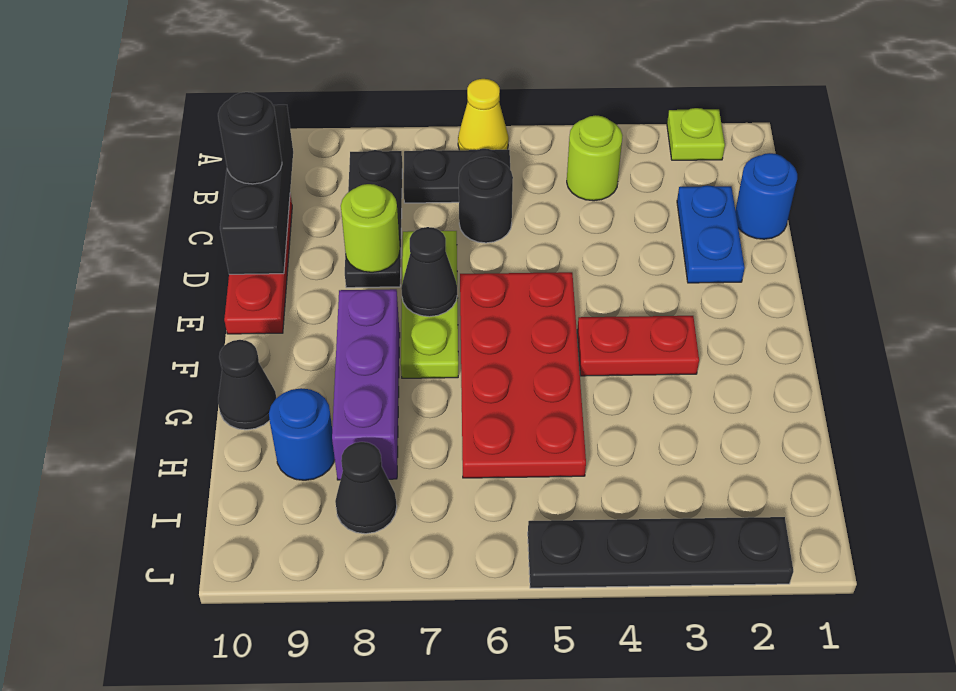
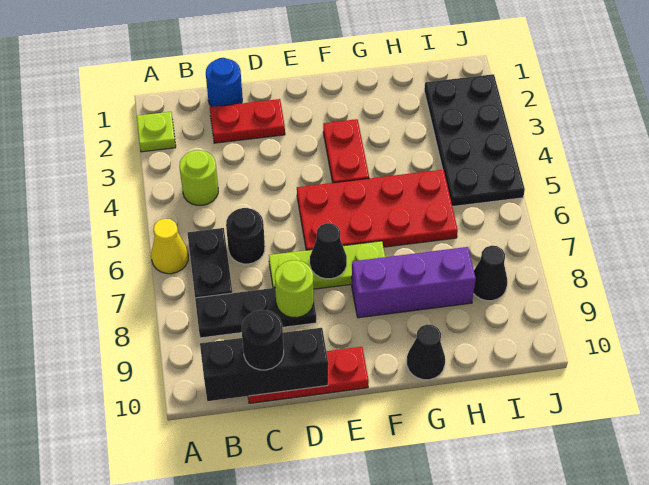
blue plate C2:D2 level 1 -> red plate C2:D2 level 1
blue round brick H9 level 1 -> none
black plate J2:J5 level 1 -> black plate I2:J5 level 1

